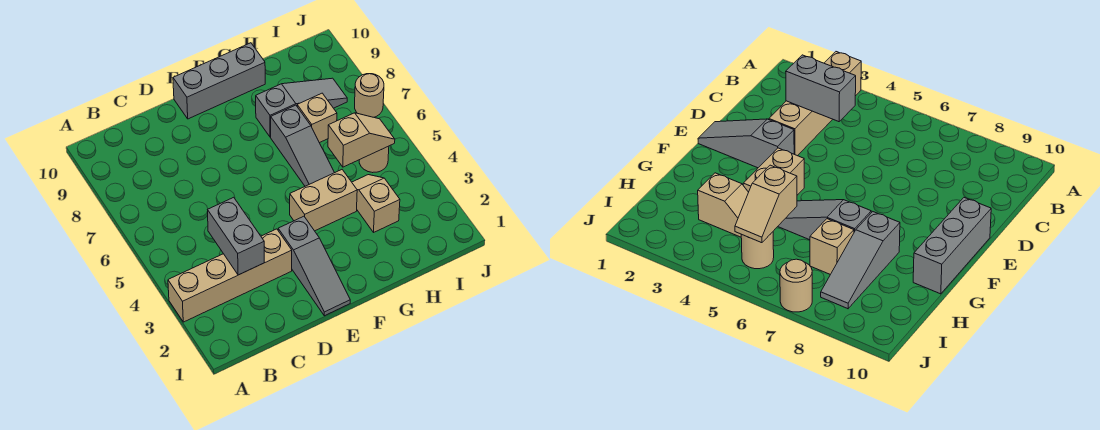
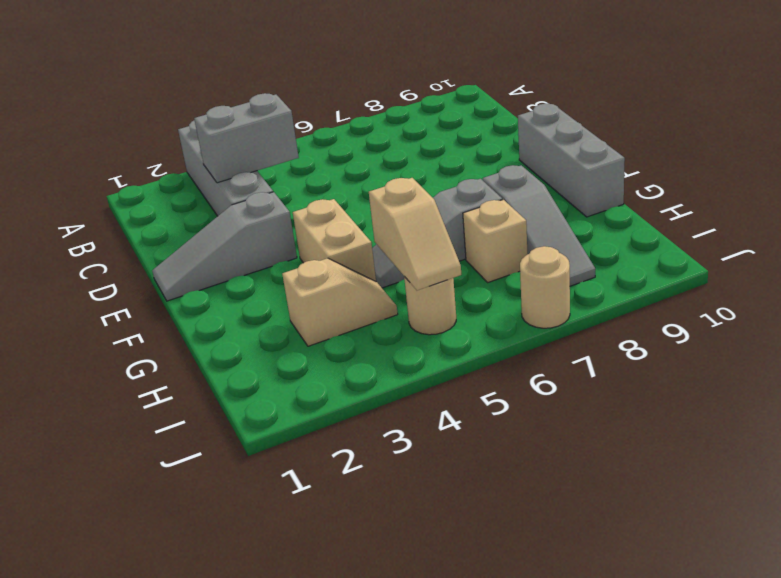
tan brick A3:D3 level 1 -> grey brick A3:D3 level 1

